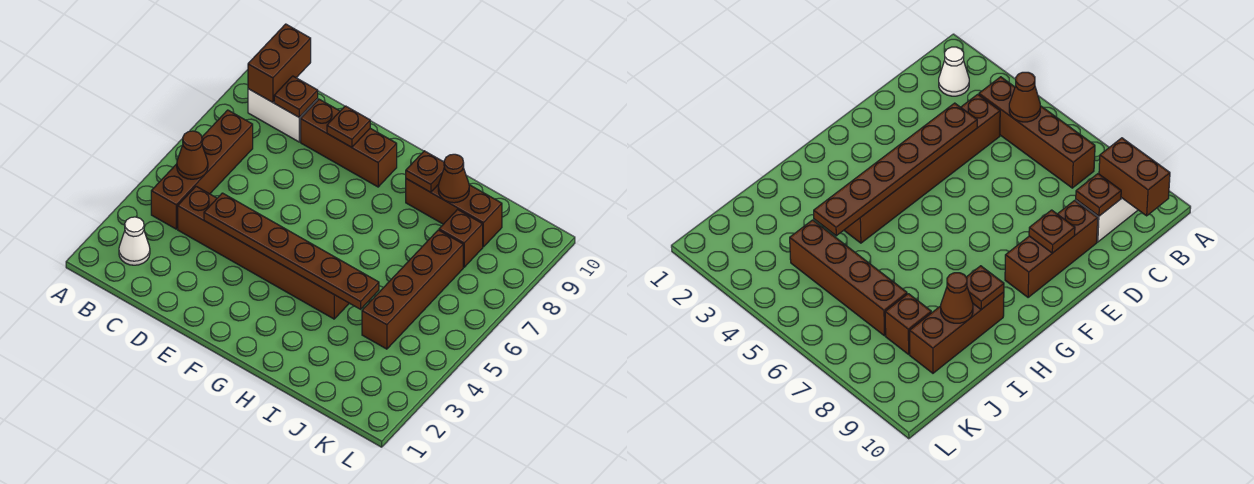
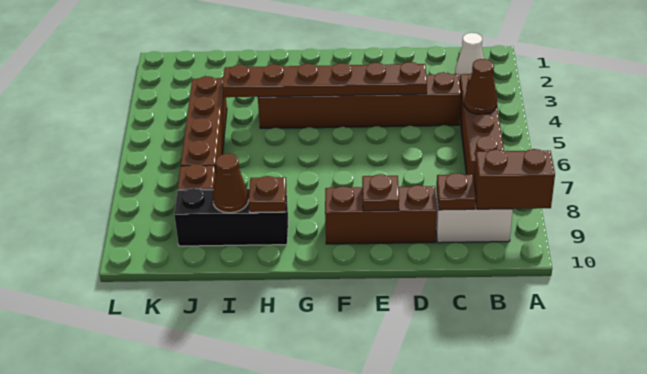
brown brick B9:B10 level 2 -> brown brick A9:B9 level 2
brown brick H9:J9 level 1 -> black brick H9:J9 level 1

